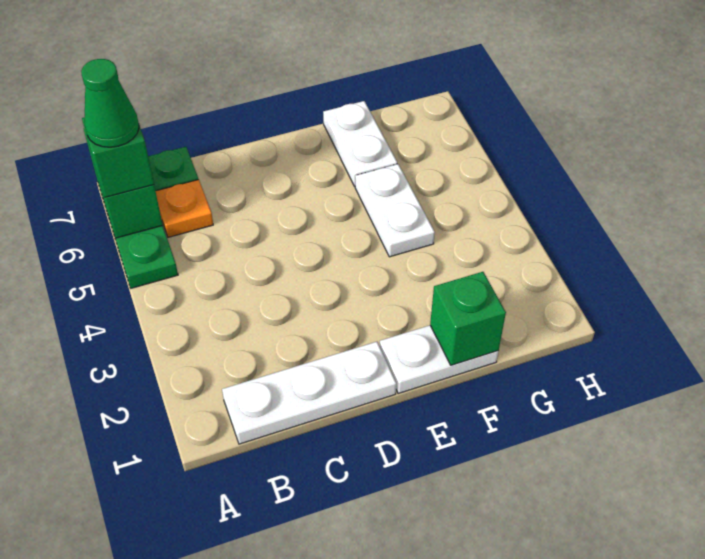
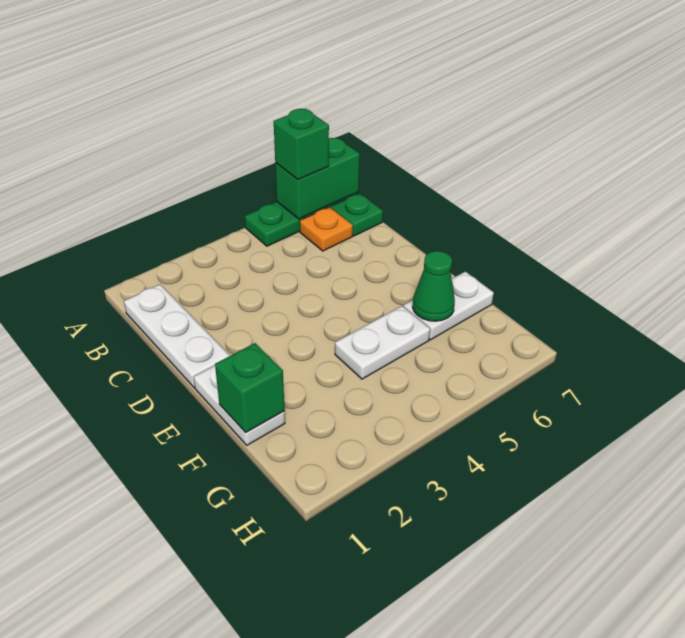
green cone A6 level 4 -> green cone F6 level 2

